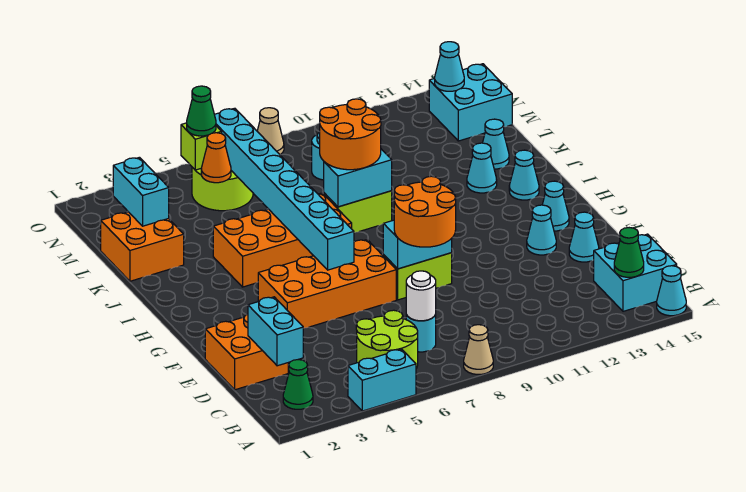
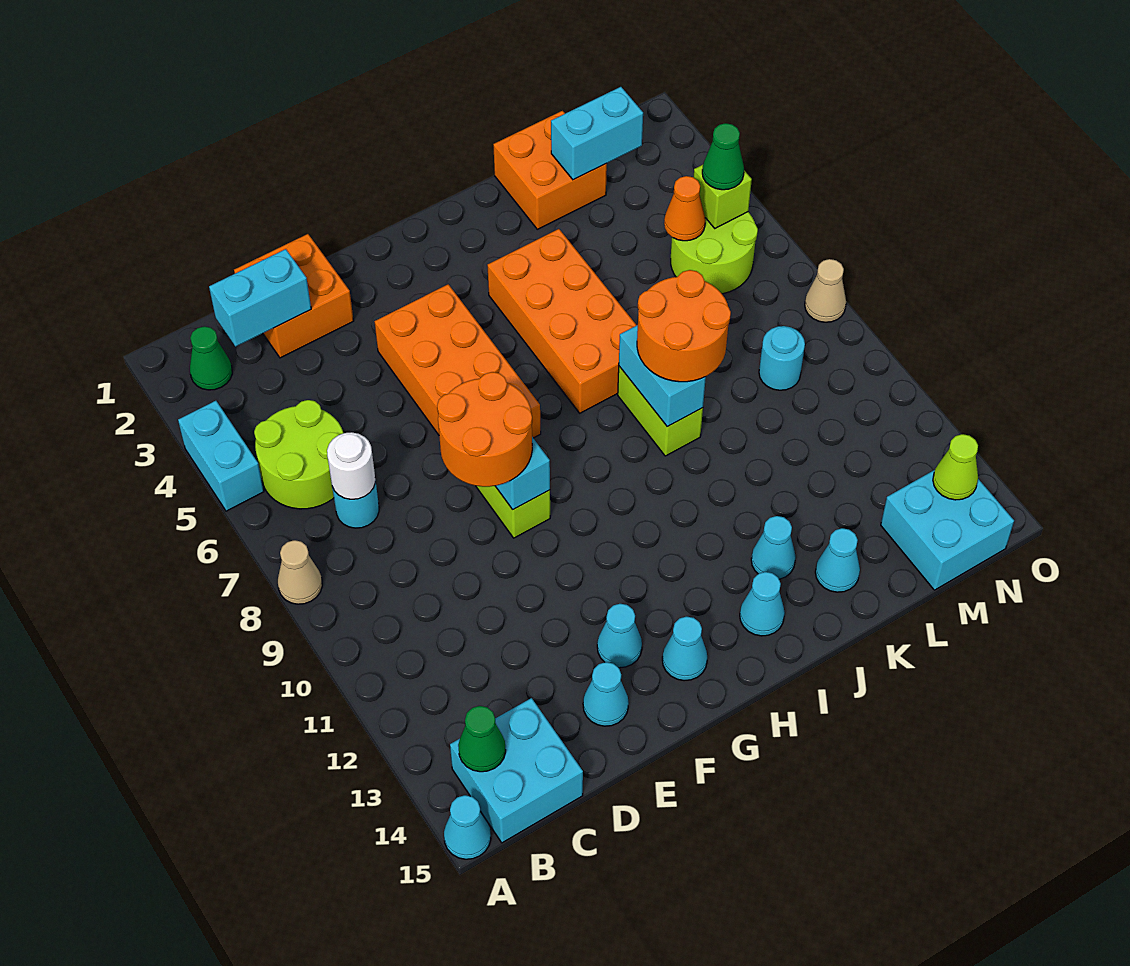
cyan brick G6:N6 level 2 -> none
cyan cone N14 level 2 -> lime cone N14 level 2

